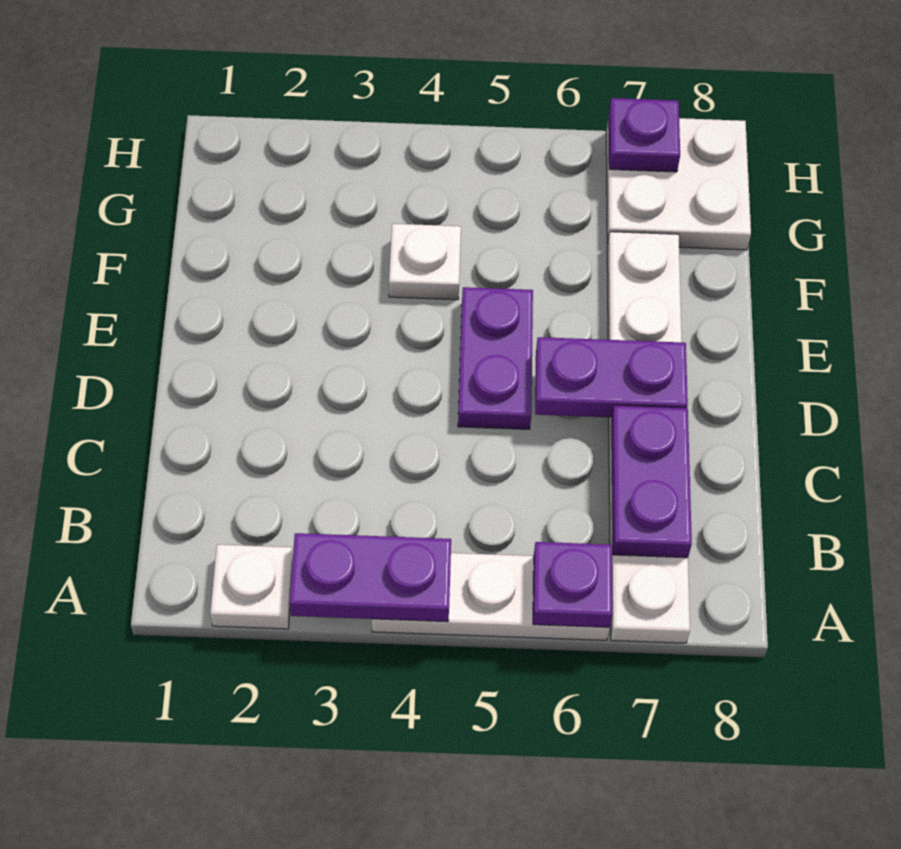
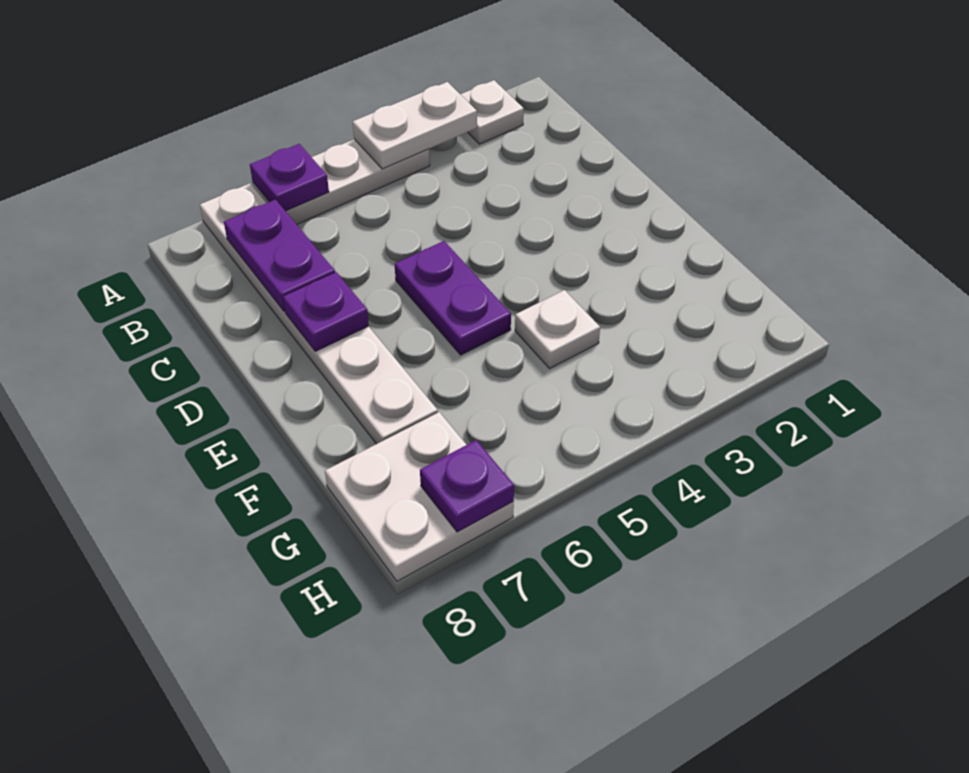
purple plate A3:A4 level 2 -> white plate A3:A4 level 2
purple plate D6:D7 level 2 -> purple plate D7 level 2

